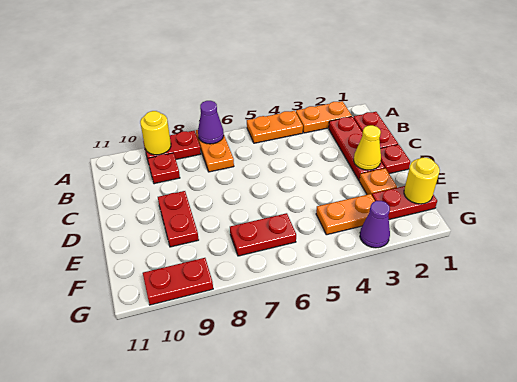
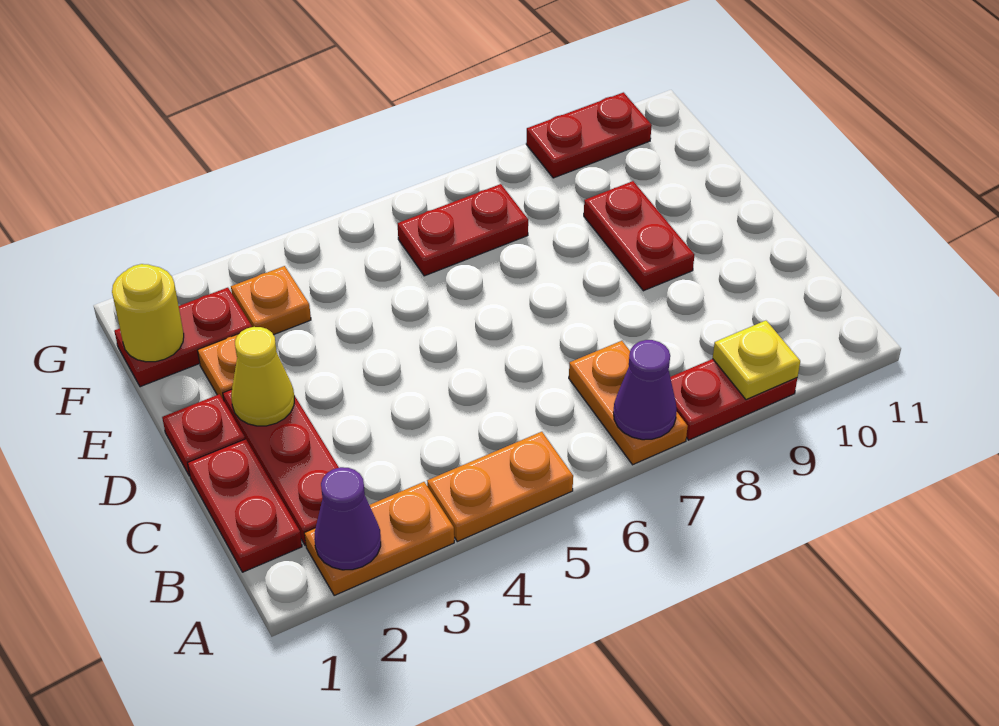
yellow round brick A9 level 2 -> yellow plate A9 level 2
red plate B9 level 1 -> none
orange plate F3:F4 level 1 -> orange plate F3 level 1
purple cone G3 level 1 -> purple cone A2 level 2

